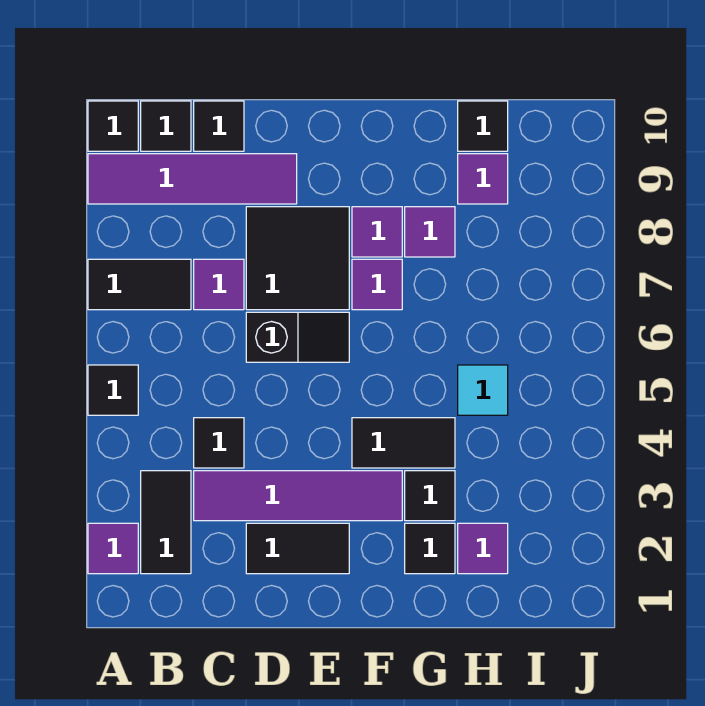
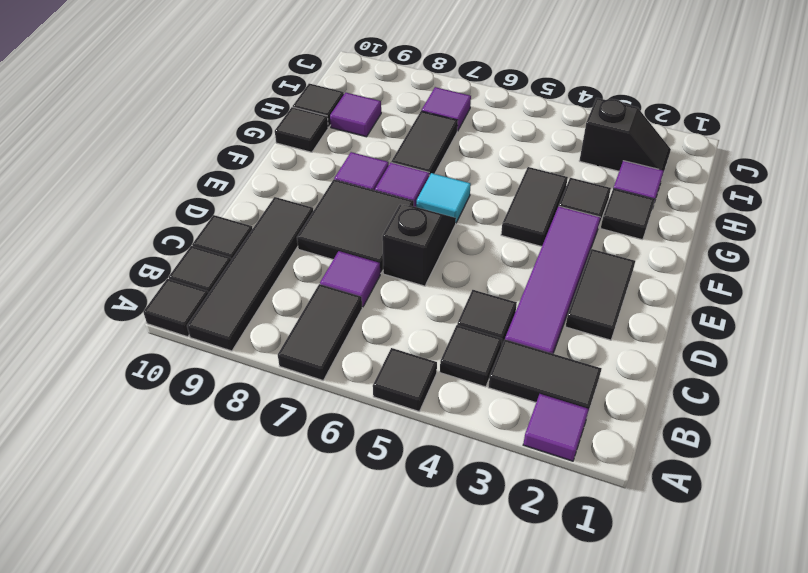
purple tile A9:D9 level 1 -> black tile A9:D9 level 1
none -> black tile B4 level 1
none -> black tile G7:H7 level 1
purple tile G8 level 1 -> purple tile I7 level 1
none -> black tile G10 level 1
cyan tile H5 level 1 -> cyan tile F6 level 1
none -> black slope I2:I3 level 1 top 3

